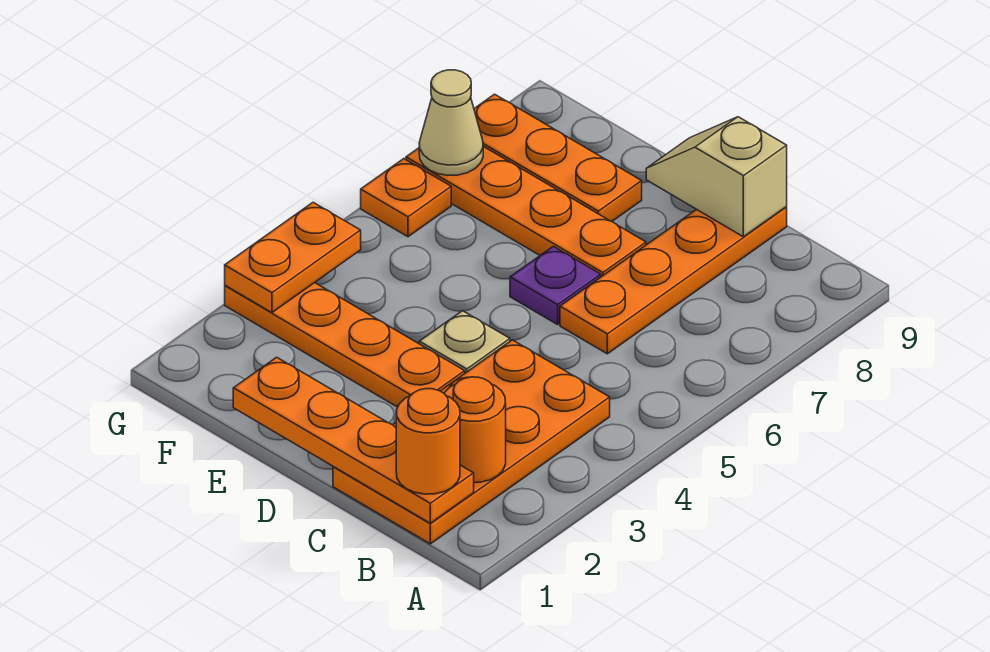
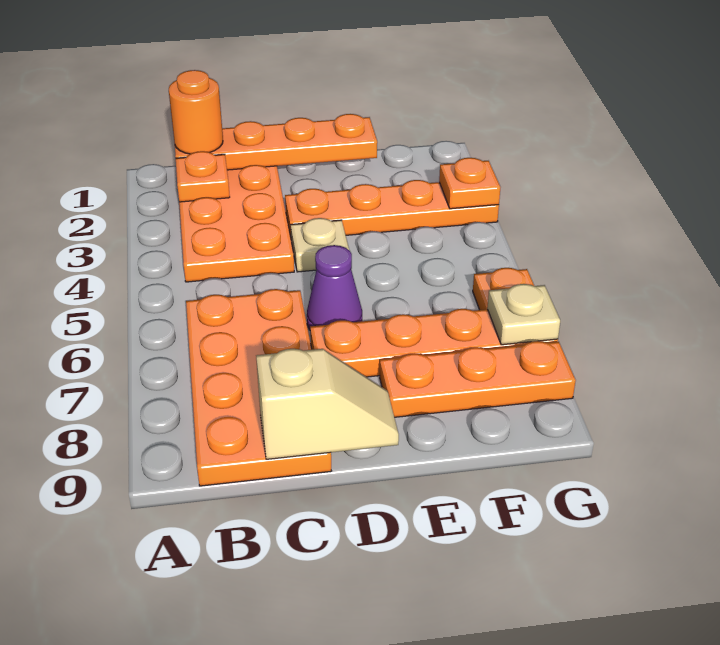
orange round brick B2 level 2 -> orange plate B2 level 2
orange plate C6:C9 level 1 -> orange plate B6:C9 level 1
purple plate D6 level 1 -> purple cone D6 level 1
orange plate G3:G4 level 2 -> orange plate G3 level 2
tan cone G7 level 2 -> tan plate G7 level 2

